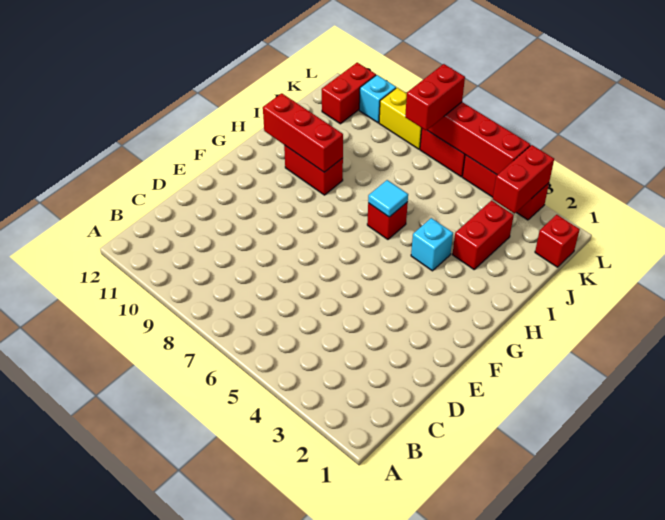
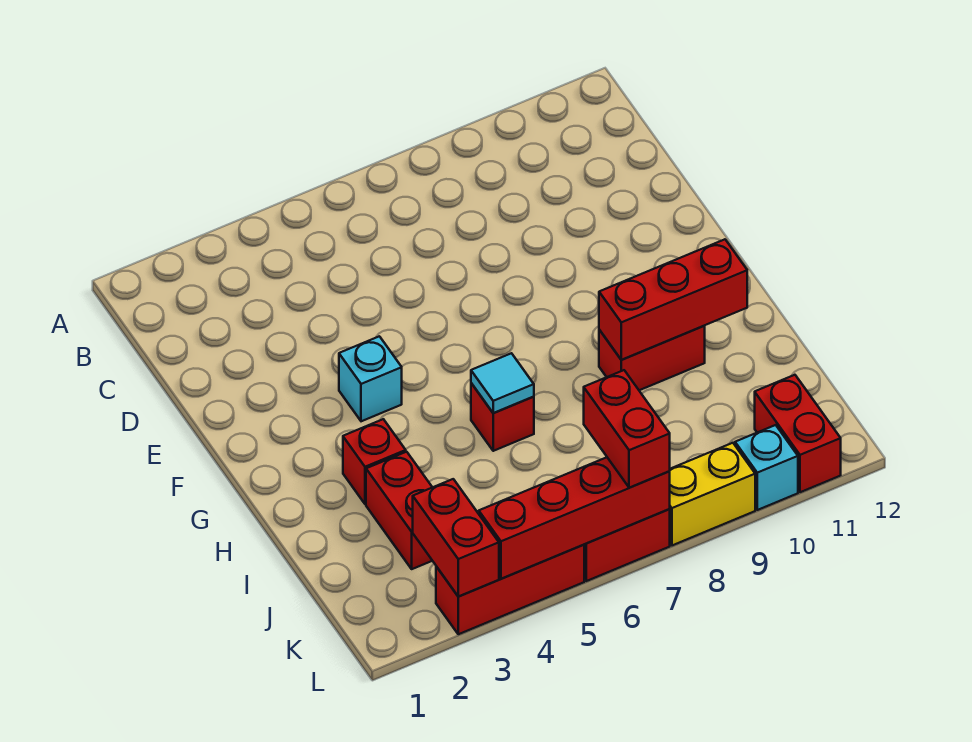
cyan brick H4 level 1 -> cyan brick F4 level 1
red brick K1 level 1 -> red brick H3 level 1

